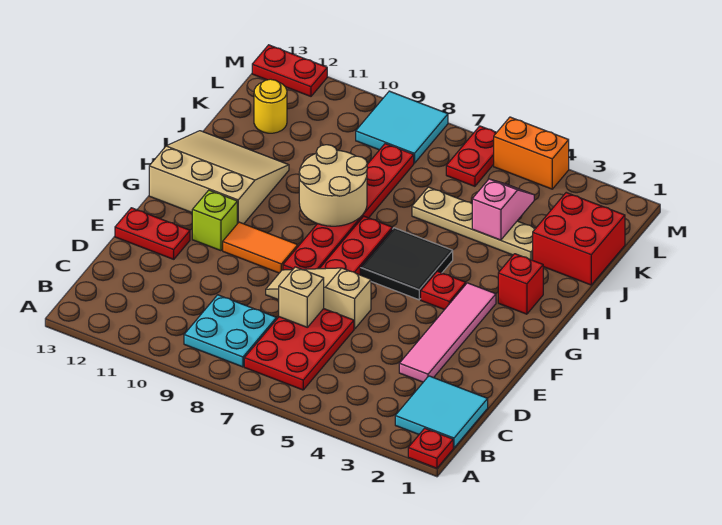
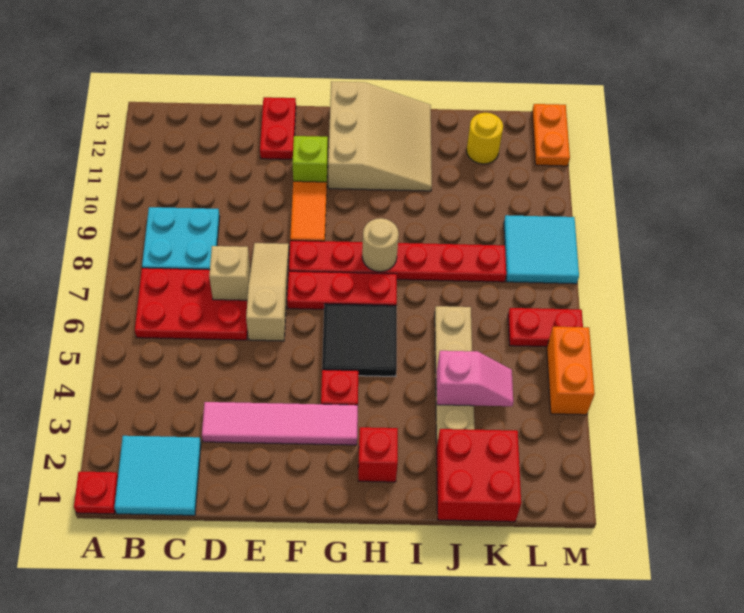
tan round brick H8:I9 level 2 -> tan round brick H8 level 2
red plate M12:M13 level 1 -> orange plate M12:M13 level 1

